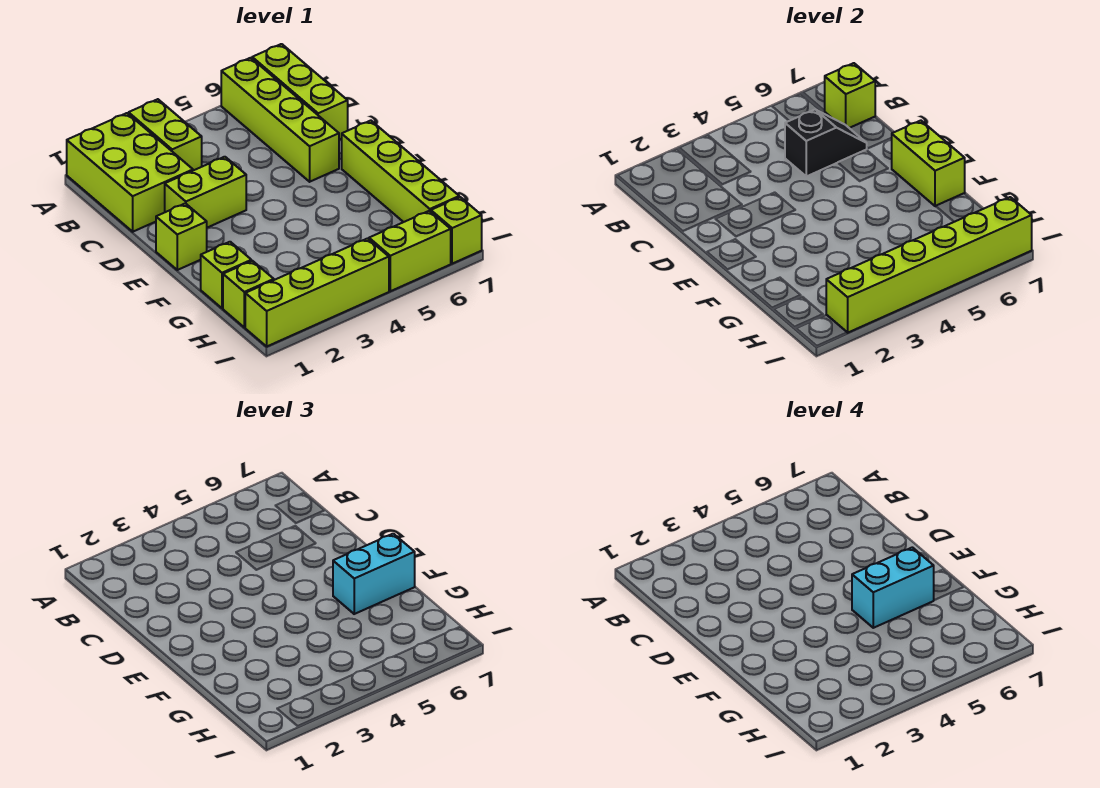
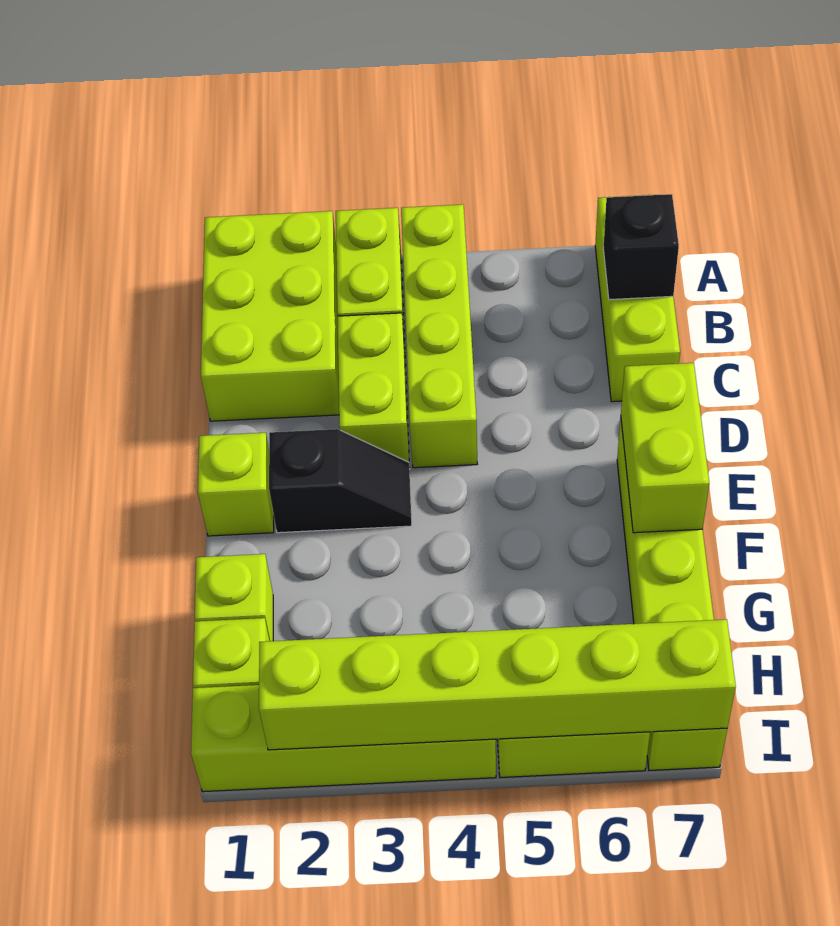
lime brick A6:D6 level 1 -> lime brick A4:D4 level 1
lime brick B7 level 2 -> black brick B7 level 2
black slope C5:C6 level 2 top 5 -> black slope E2:E3 level 1 top 2
lime brick D2:D3 level 1 -> lime brick C3:D3 level 1
cyan brick F5:F6 level 4 -> none
cyan brick F6:F7 level 3 -> none

